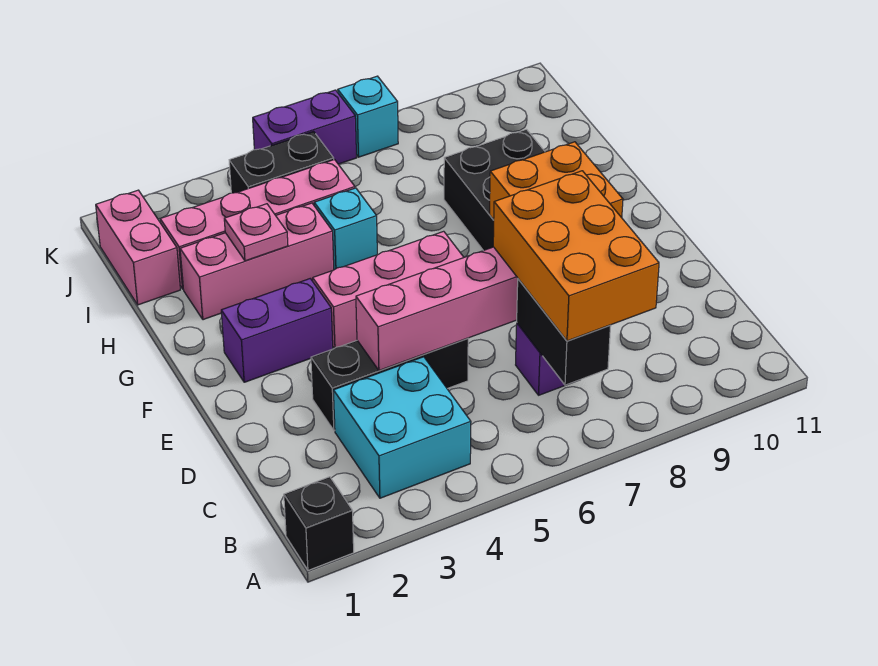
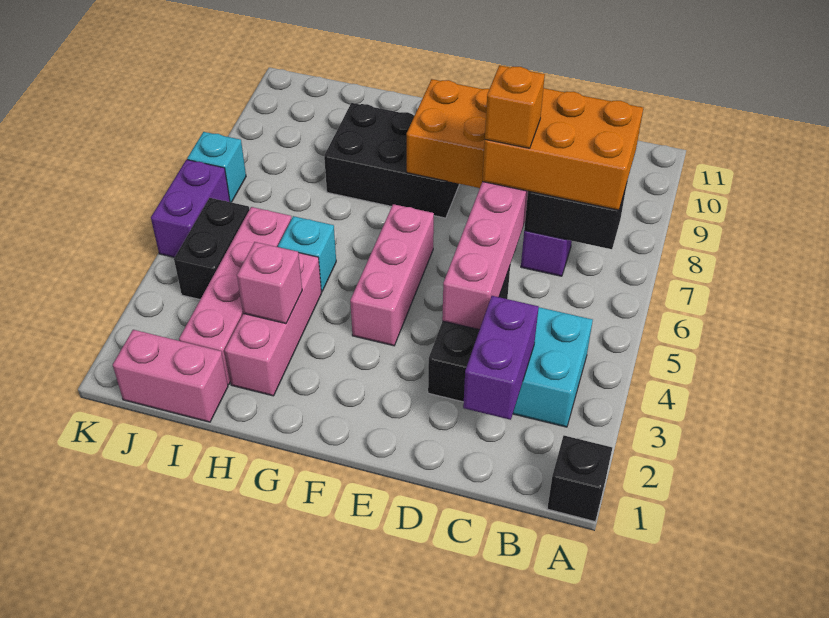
none -> orange brick D7 level 4
purple brick F2:F3 level 1 -> purple brick C2:C3 level 2
pink plate H3 level 2 -> pink brick H3 level 2

